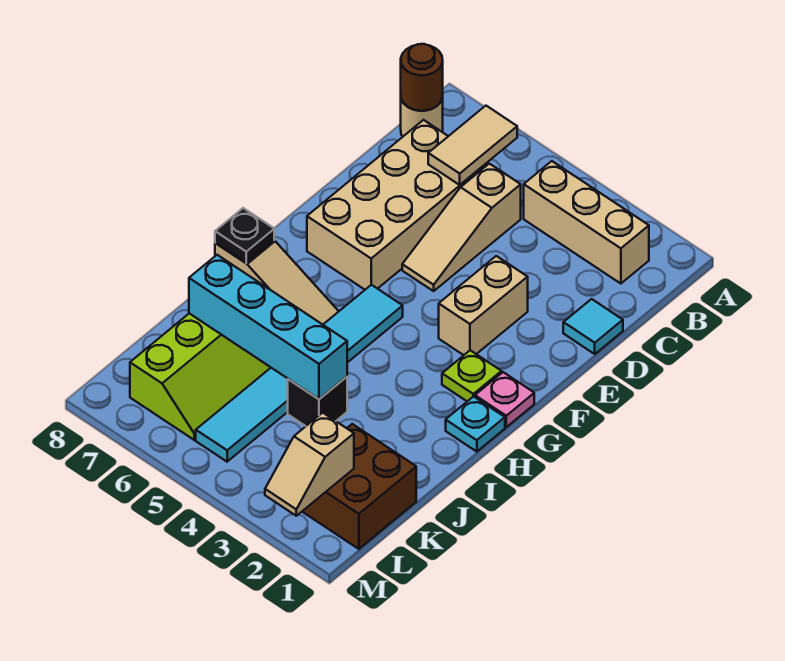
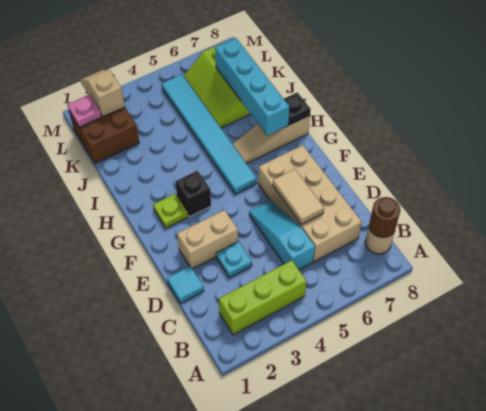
tan brick B2:B4 level 1 -> lime brick B2:B4 level 1
tan tile B6:C6 level 2 -> tan tile D6:E6 level 2
tan slope C5:E5 level 1 top C -> cyan slope C5:E5 level 1 top C
tan brick E3:F3 level 1 -> tan brick E2:E3 level 1
pink plate G1 level 1 -> pink plate L1 level 2
cyan plate H1 level 1 -> cyan plate D3 level 1
black brick J4 level 1 -> black brick G3 level 1
cyan brick J4:J7 level 2 -> cyan brick H7:K7 level 2

